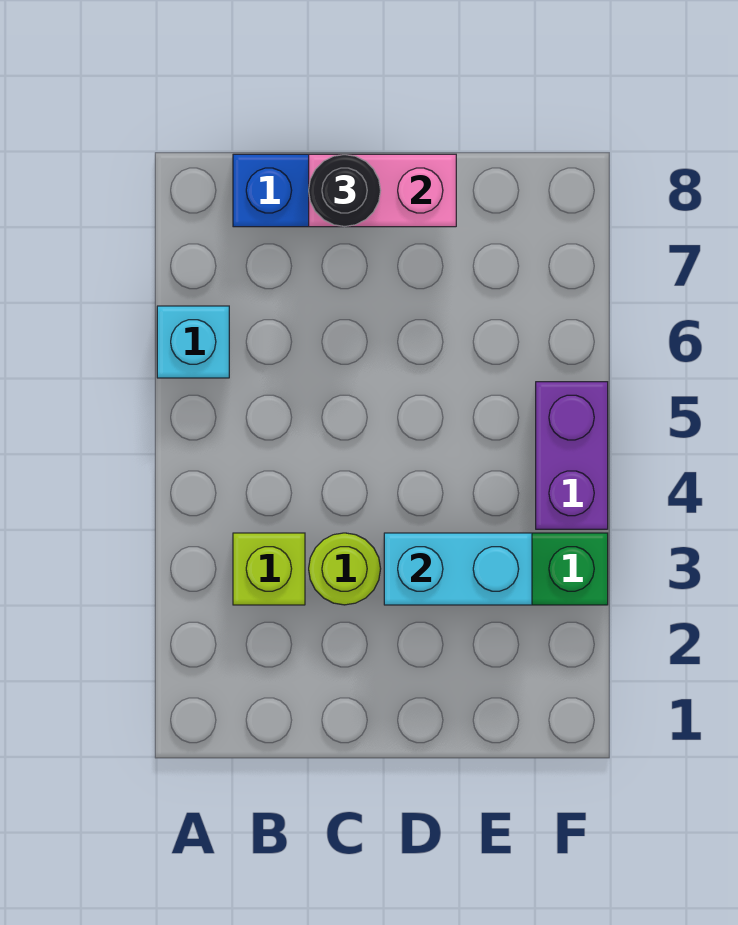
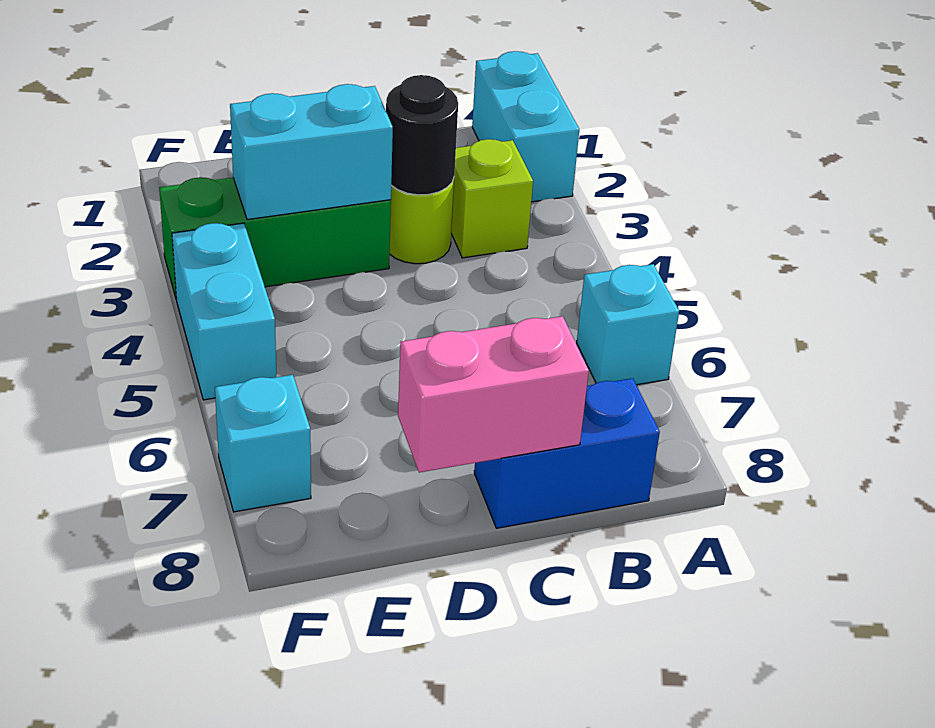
none -> cyan brick A1:A2 level 1
black round brick C8 level 3 -> black round brick C3 level 2
purple brick F4:F5 level 1 -> cyan brick F4:F5 level 1
none -> cyan brick F7 level 1

